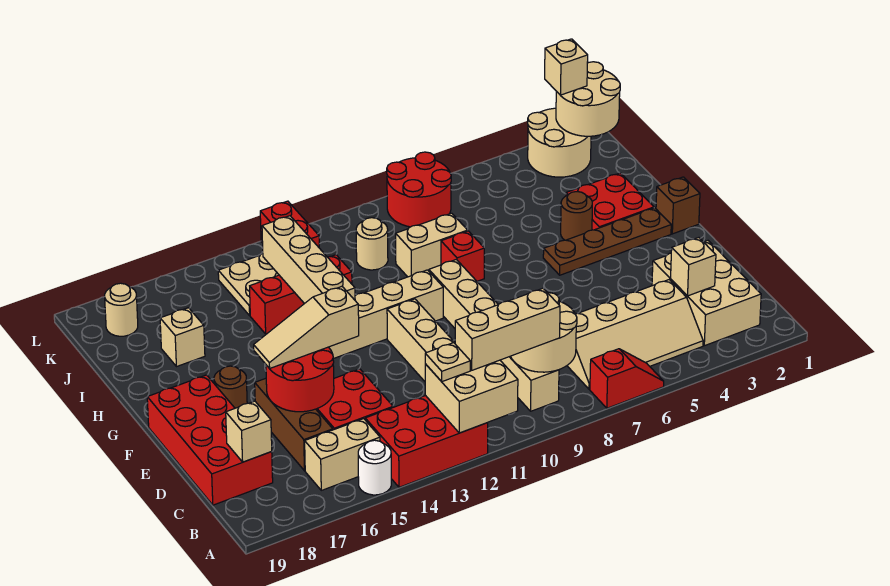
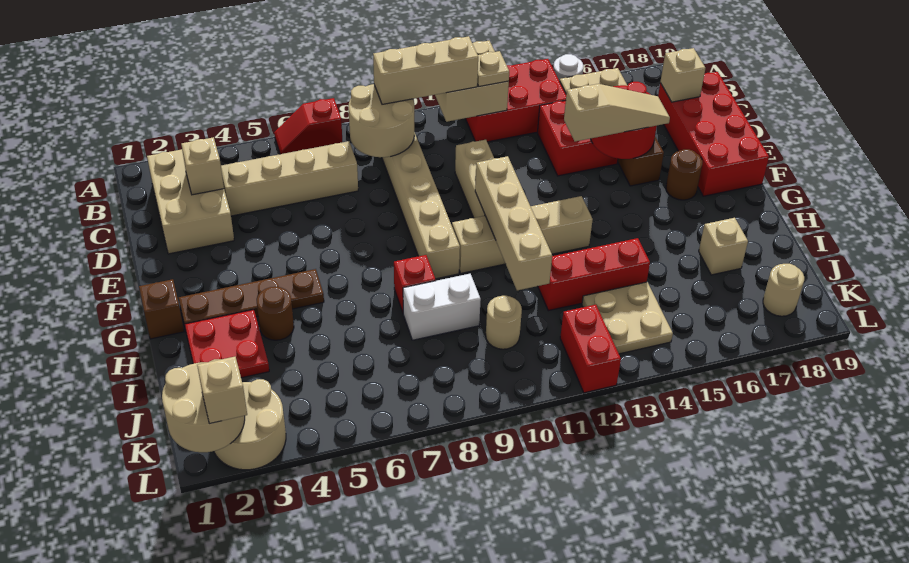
tan brick G13:J13 level 2 -> tan brick F11:I11 level 2
tan brick I8:I9 level 1 -> white brick I8:I9 level 1
red round brick K7:L8 level 1 -> none

